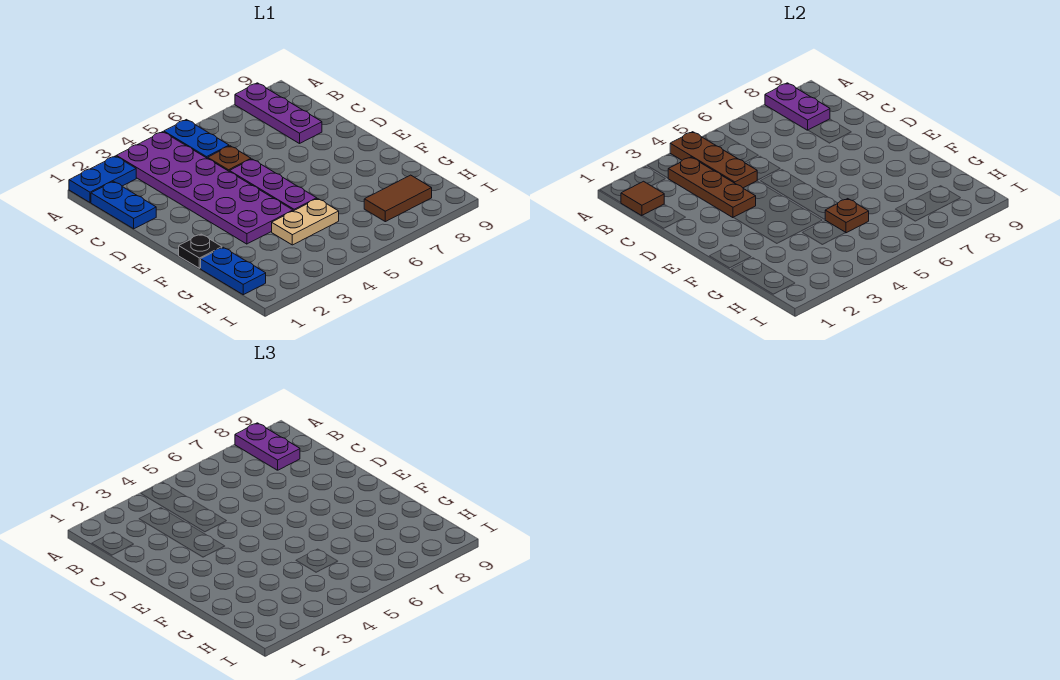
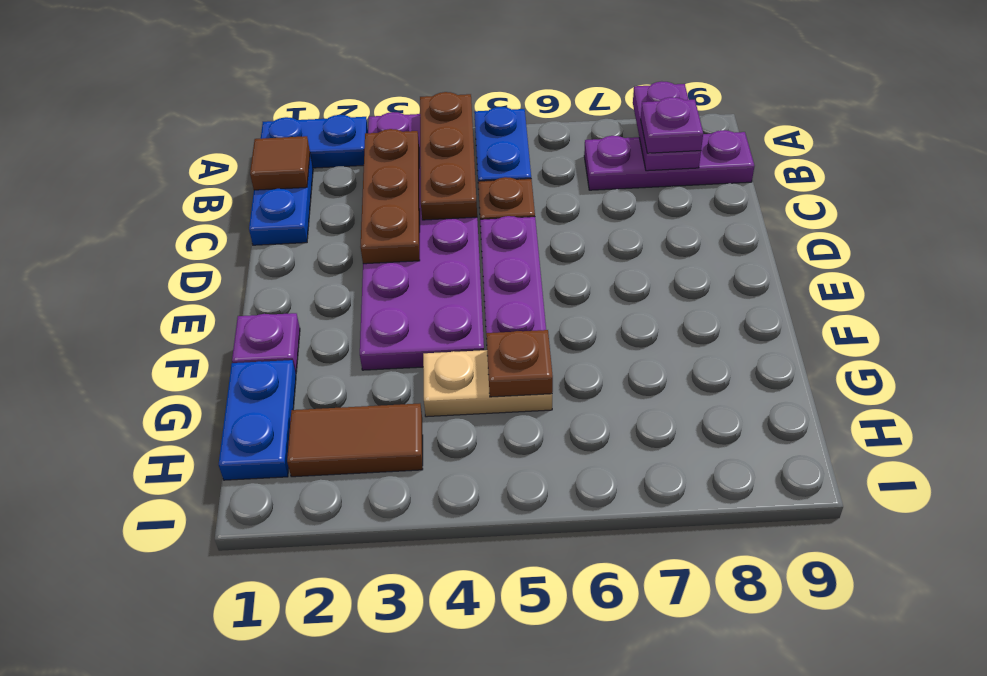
purple plate A8:C8 level 1 -> purple plate B7:B9 level 1
purple plate A8:B8 level 3 -> purple plate B8 level 3
black plate F1 level 1 -> purple plate F1 level 1
brown tile H7:H8 level 1 -> brown tile H2:H3 level 1

